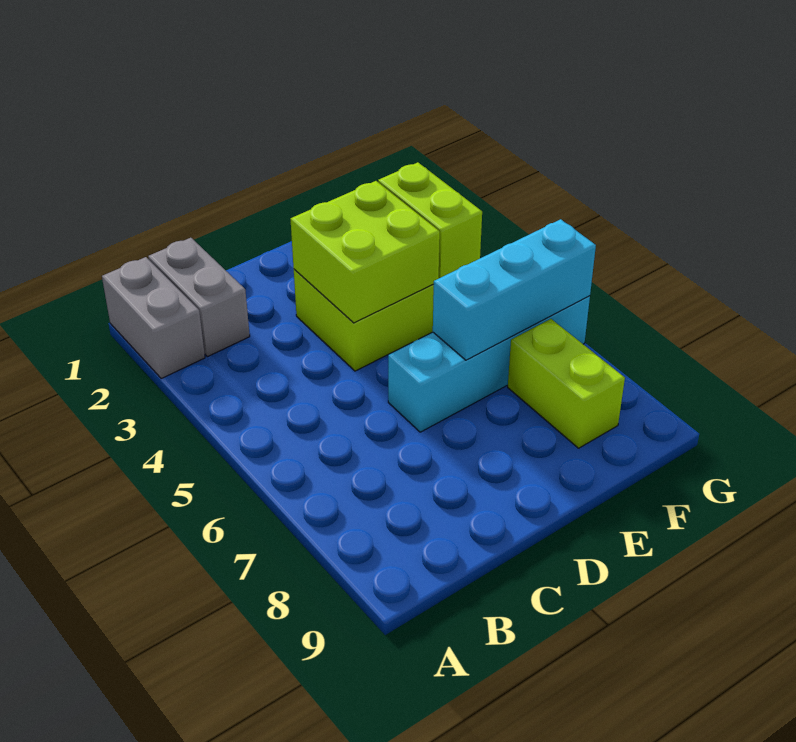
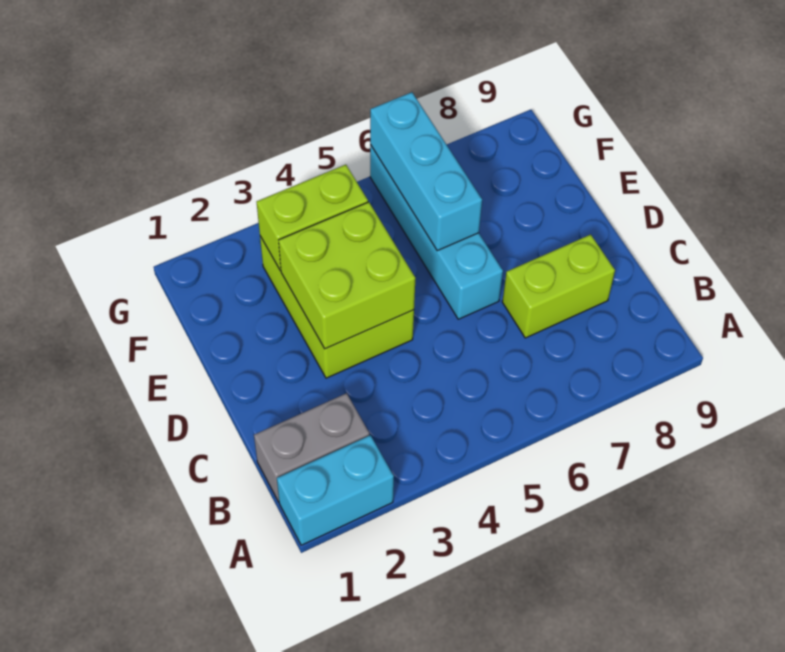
grey brick A1:A2 level 1 -> cyan brick A1:A2 level 1
lime brick F7:F8 level 1 -> lime brick C7:C8 level 1

